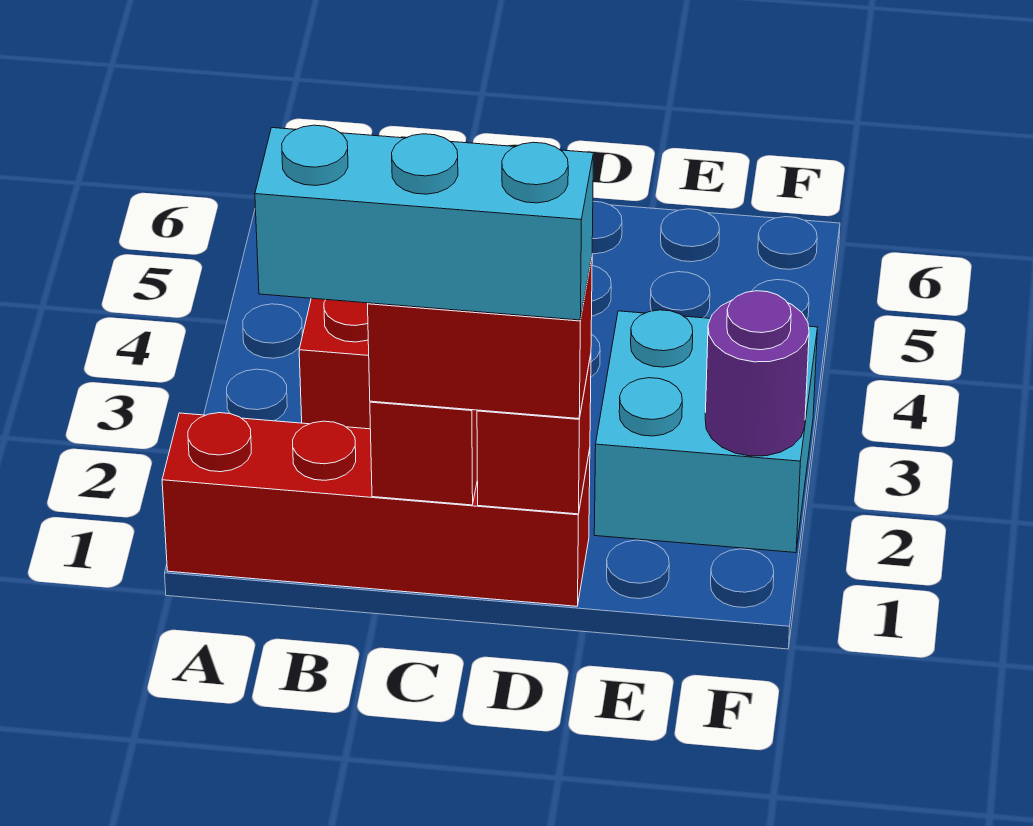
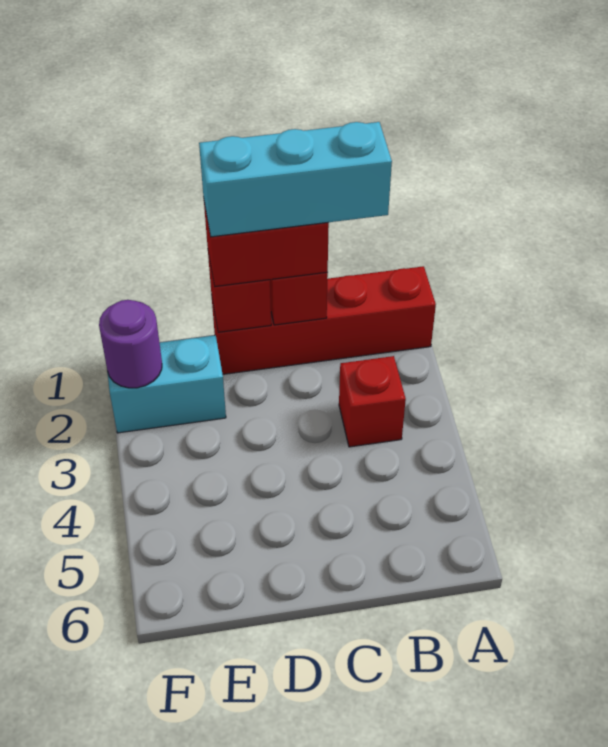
cyan brick E2:F3 level 1 -> cyan brick E2:F2 level 1

